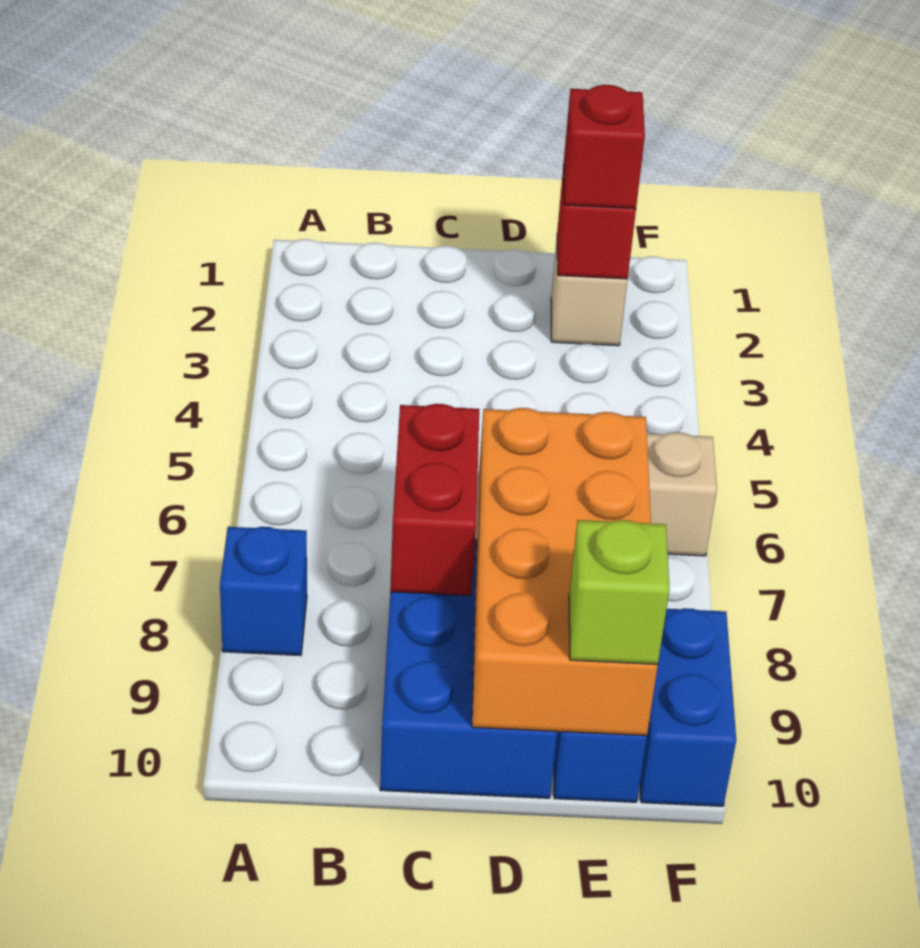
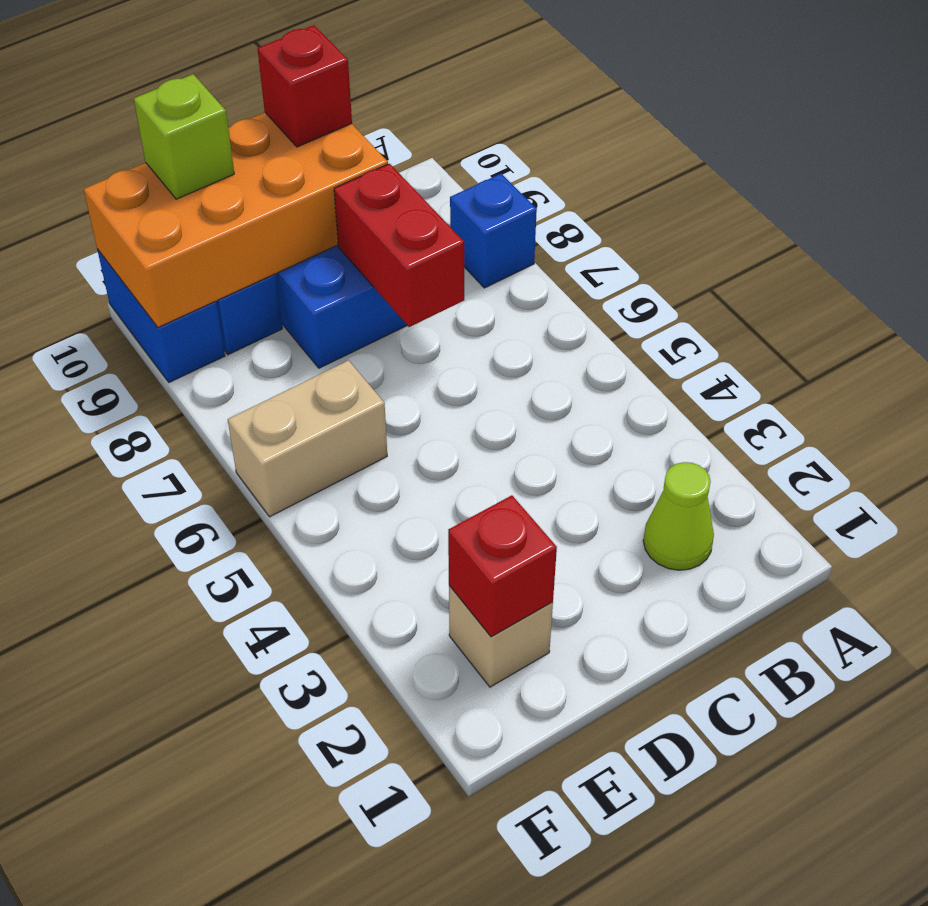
none -> lime cone B2 level 1
orange brick D7:E10 level 2 -> orange brick C9:F10 level 2
red brick E2 level 3 -> red brick C10 level 3

